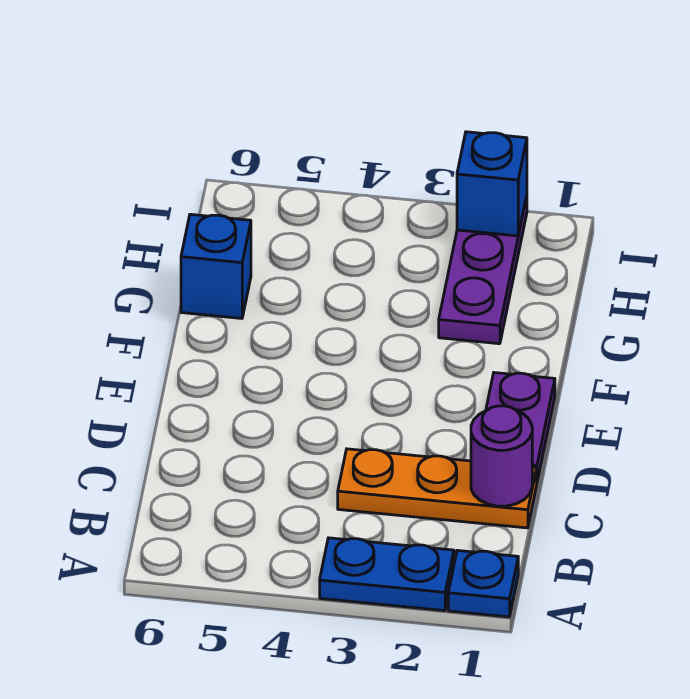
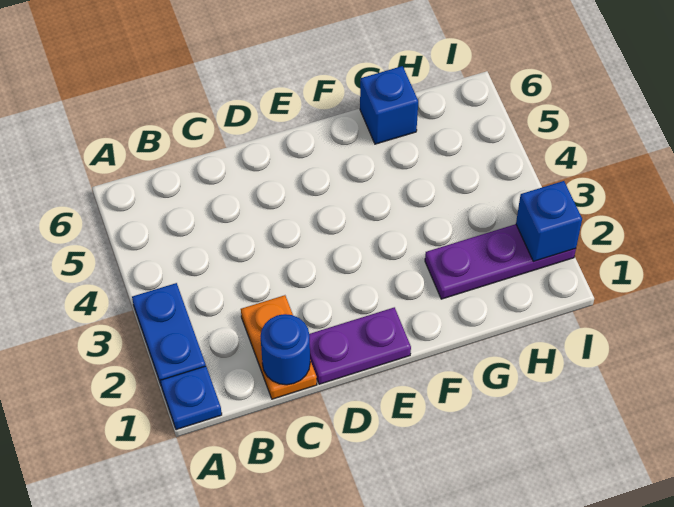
orange plate C1:C3 level 1 -> orange plate C1:C2 level 1
purple round brick C1 level 2 -> blue round brick C1 level 2

